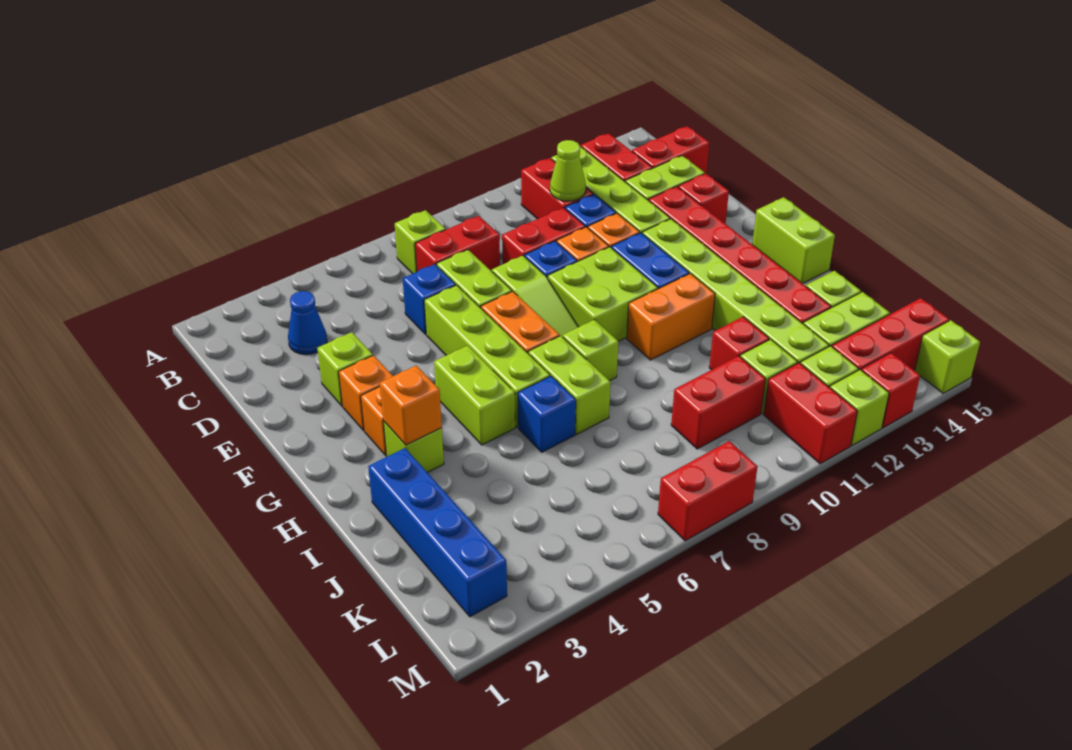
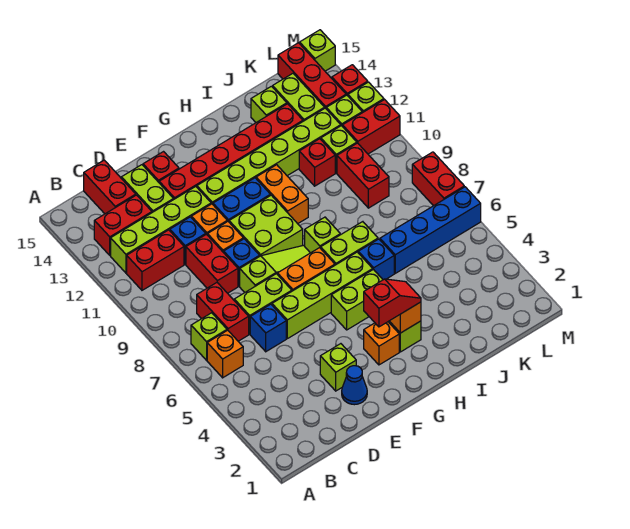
blue cone C3 level 1 -> blue cone E2 level 1
lime cone C11 level 2 -> none
orange brick F3 level 1 -> orange brick B6 level 1
none -> red slope G3:H3 level 3 top G
lime brick G15:H15 level 1 -> none
blue brick I2:L2 level 1 -> blue brick J6:M6 level 1

